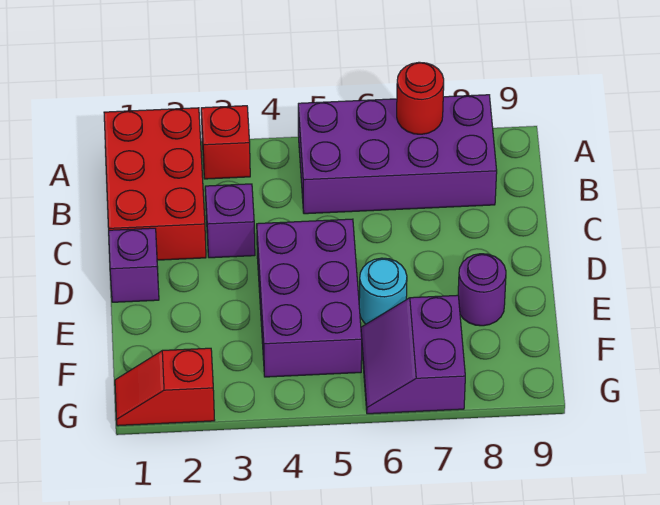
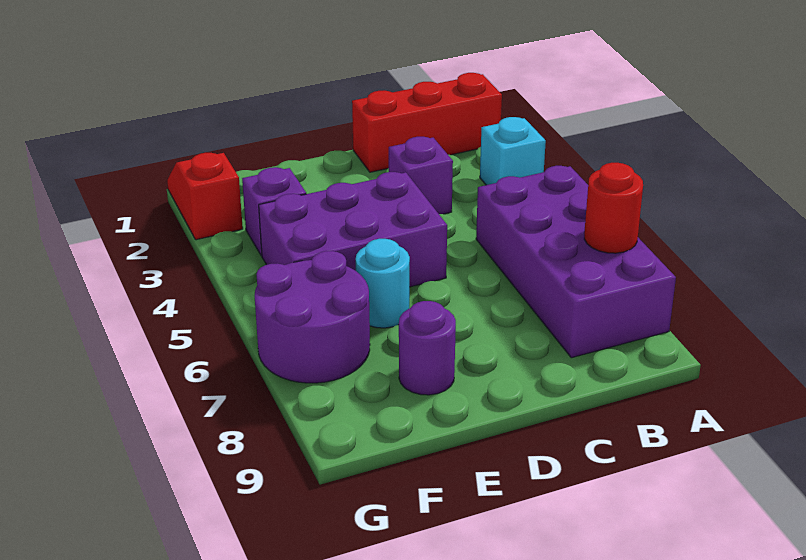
red brick A1:C2 level 1 -> red brick A1:C1 level 1
red brick A3 level 1 -> cyan brick A3 level 1
purple brick D1 level 1 -> purple brick F3 level 1
purple slope F6:G7 level 1 top 7 -> purple round brick F6:G7 level 1

